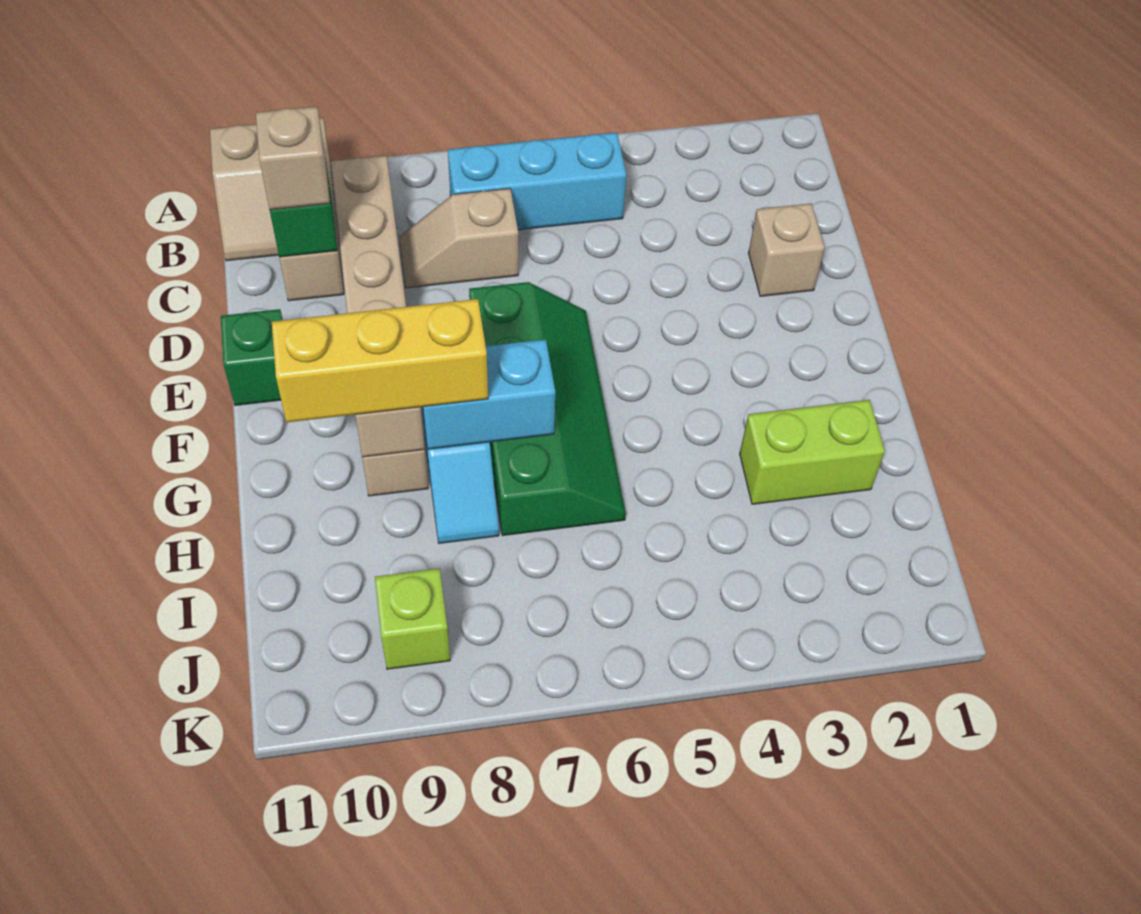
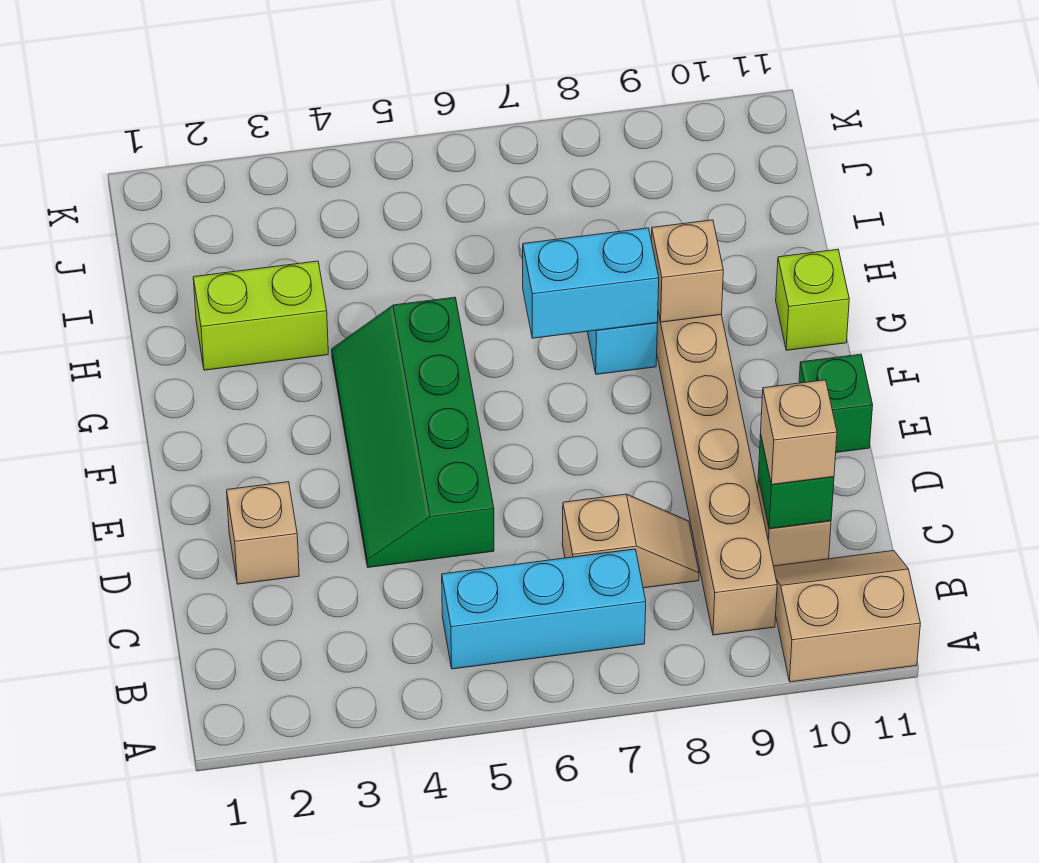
green slope E6:H7 level 1 top 7 -> green slope D4:G5 level 1 top 5
yellow brick G8:G10 level 3 -> none
lime brick J9 level 1 -> lime brick G11 level 1

